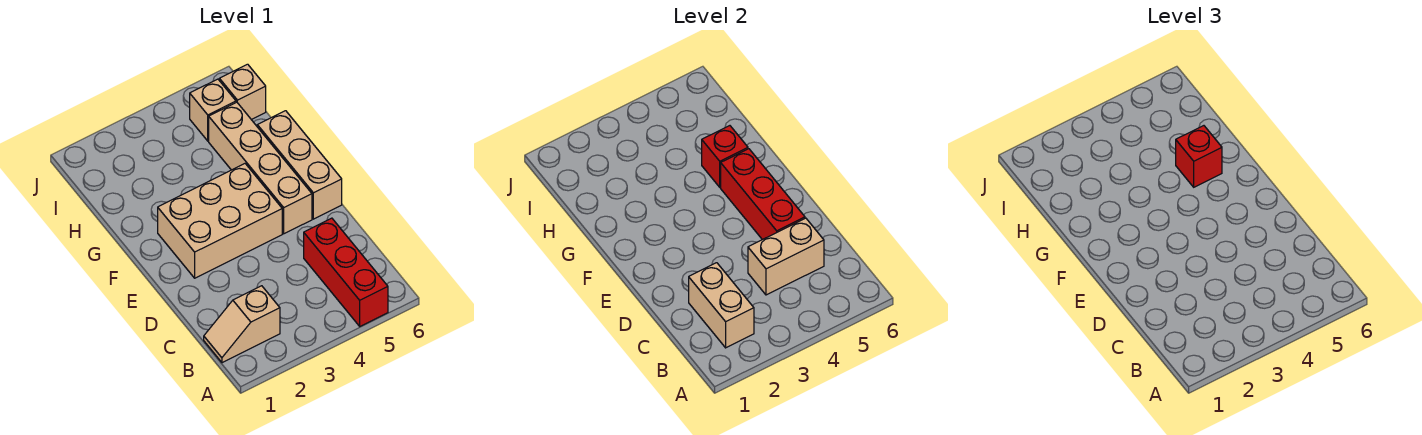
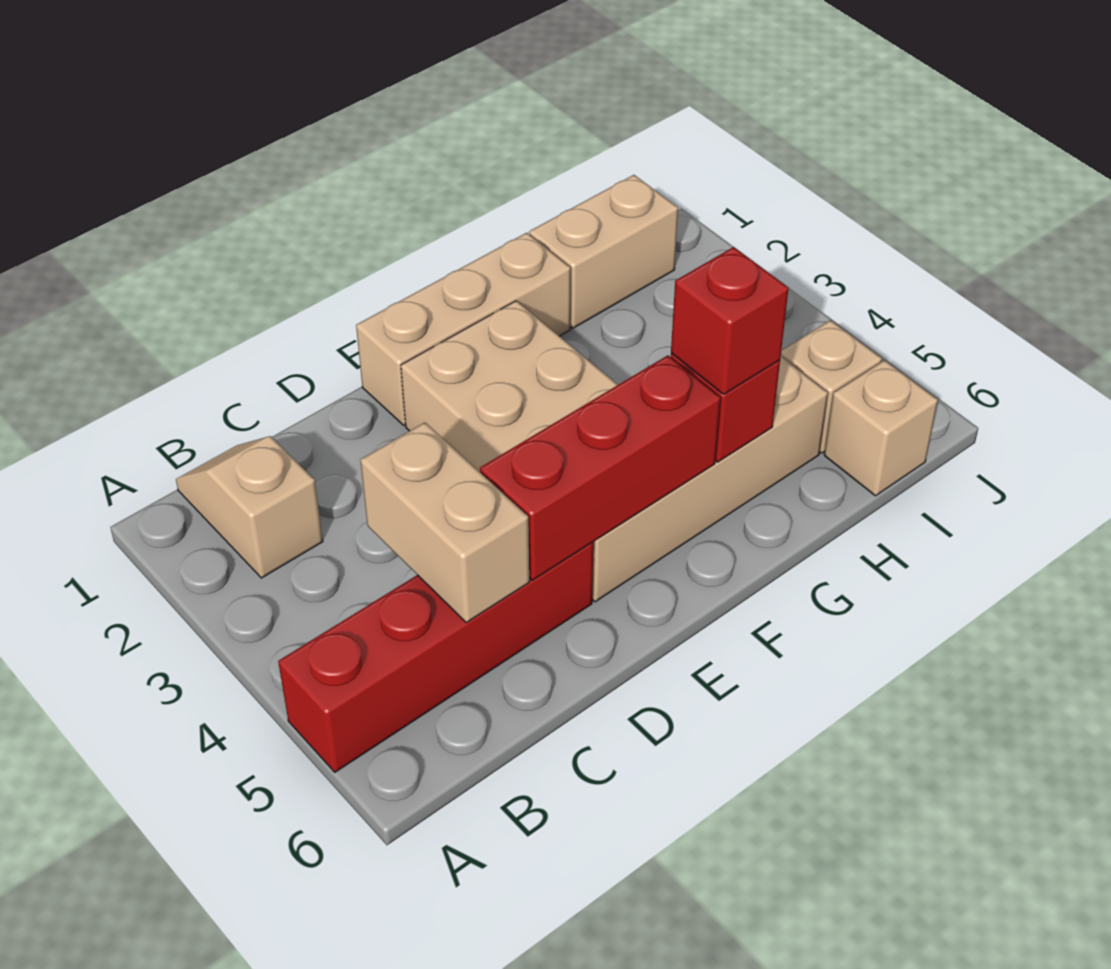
red brick A5:C5 level 1 -> red brick A5:D5 level 1
tan brick B2:C2 level 2 -> tan brick H1:I1 level 1
tan brick E6:G6 level 1 -> tan brick E1:G1 level 1

